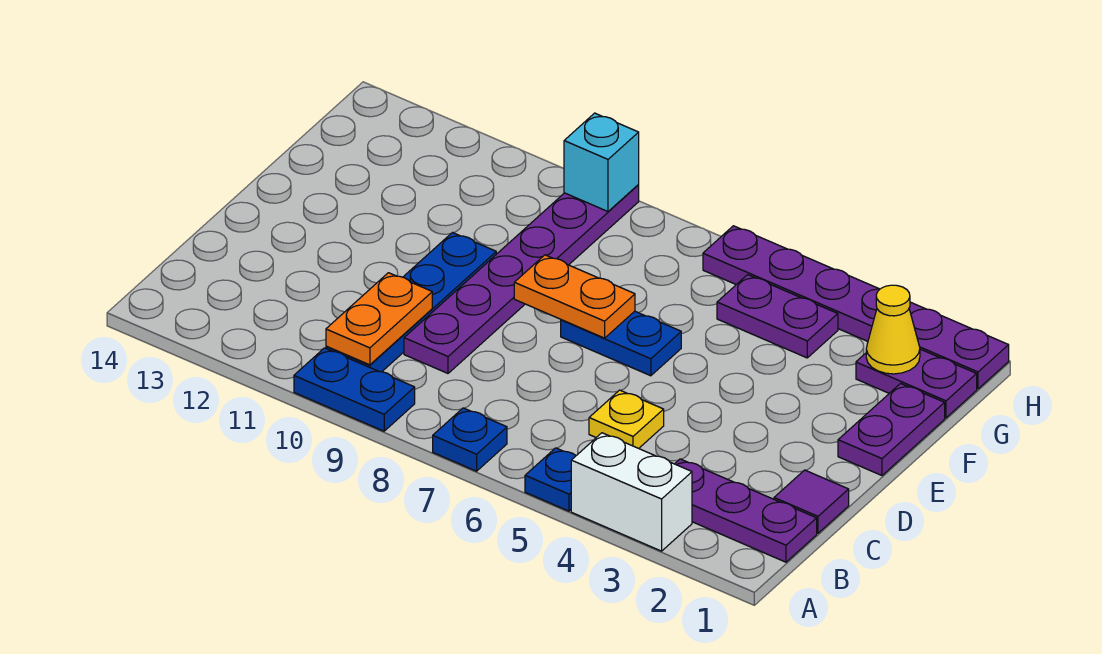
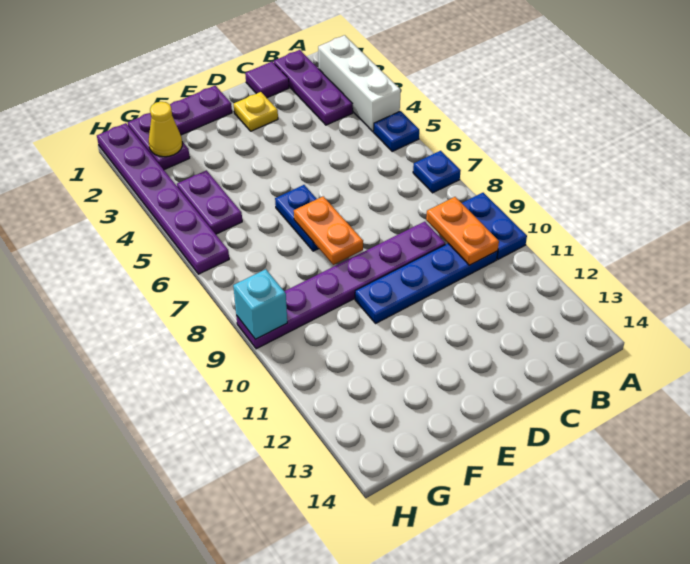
white brick A3:A4 level 1 -> white brick A2:A4 level 1
orange plate B10:C10 level 2 -> orange plate B9:B10 level 2
yellow plate C5 level 1 -> yellow plate D2 level 1

